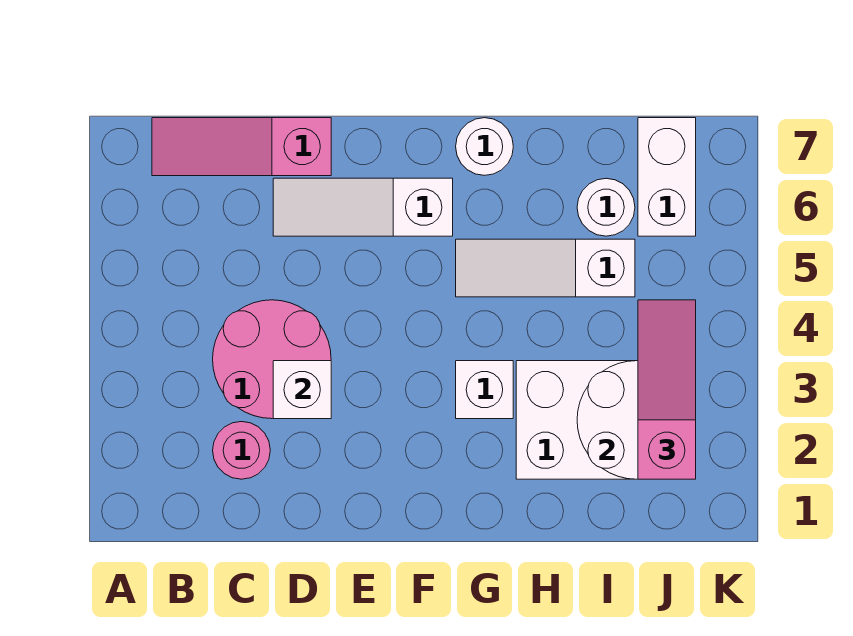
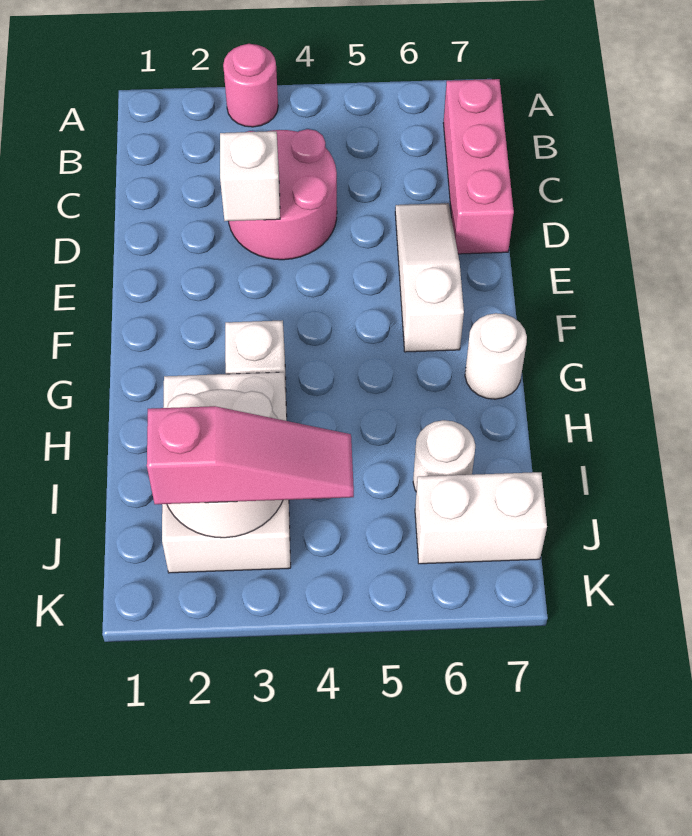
pink slope B7:D7 level 1 top D -> pink brick B7:D7 level 1
pink round brick C2 level 1 -> pink round brick A3 level 1
white slope G5:I5 level 1 top I -> none

